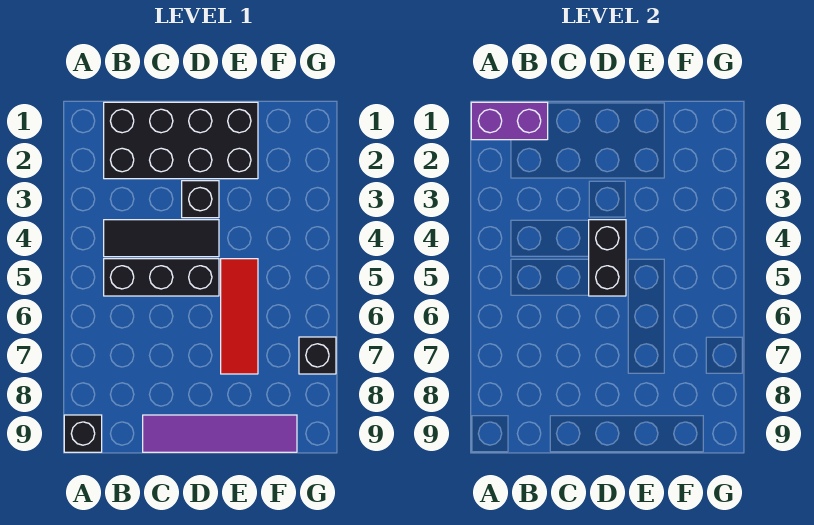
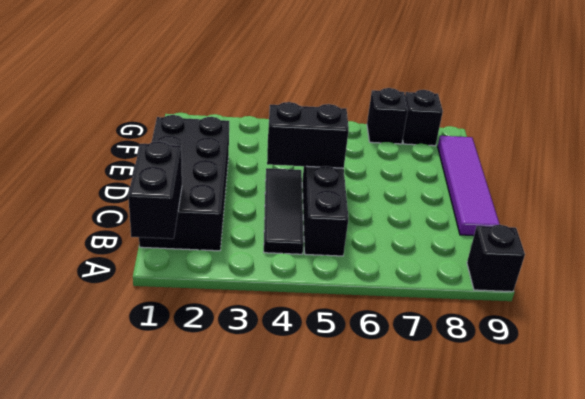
purple brick A1:B1 level 2 -> black brick A1:B1 level 2
black brick D3 level 1 -> black brick G8 level 1
red tile E5:E7 level 1 -> none

